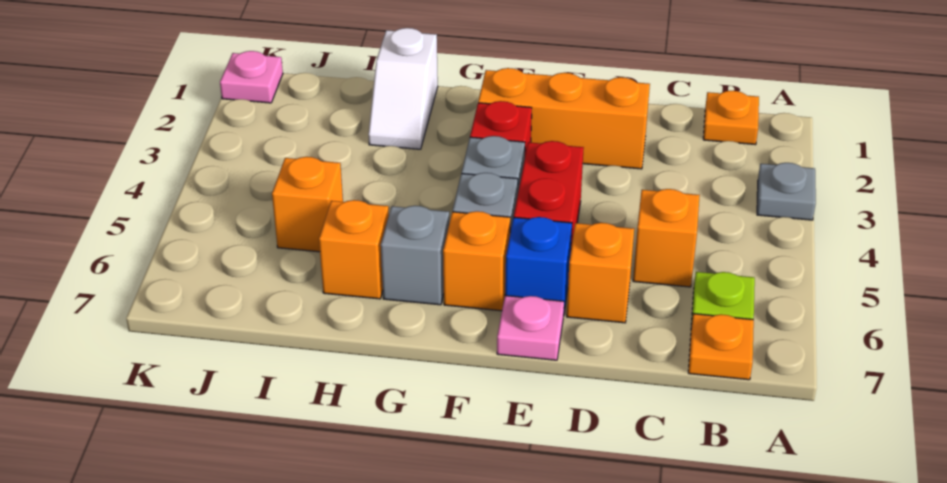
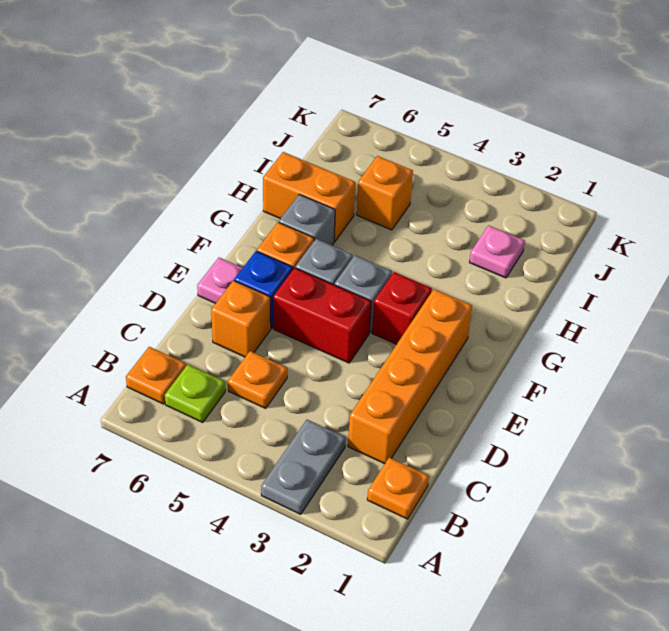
grey plate A3 level 1 -> grey plate A3:B3 level 1
orange brick C5 level 1 -> orange plate C5 level 1
orange brick D2:F2 level 1 -> orange brick C2:F2 level 1
white slope H1:H2 level 1 top 1 -> none
orange brick H6 level 1 -> orange brick H6:H7 level 1
pink plate K1 level 1 -> pink plate I2 level 1

